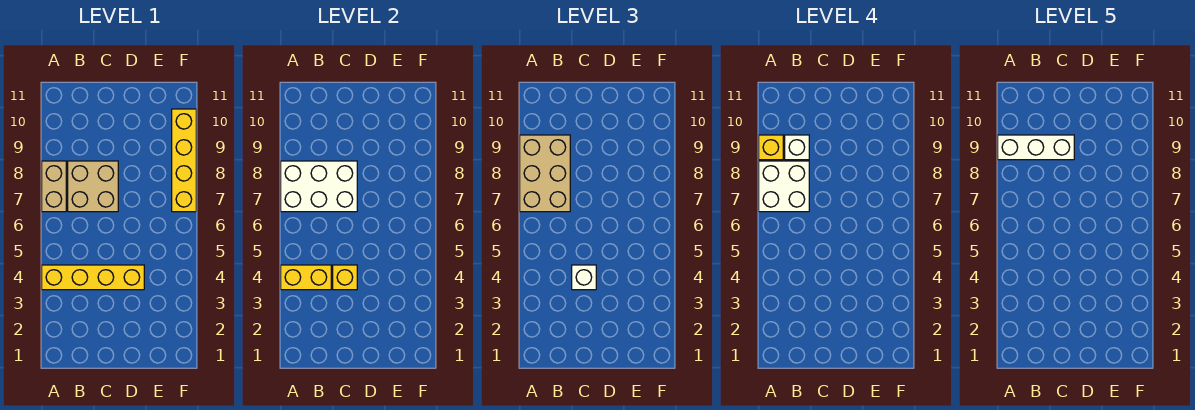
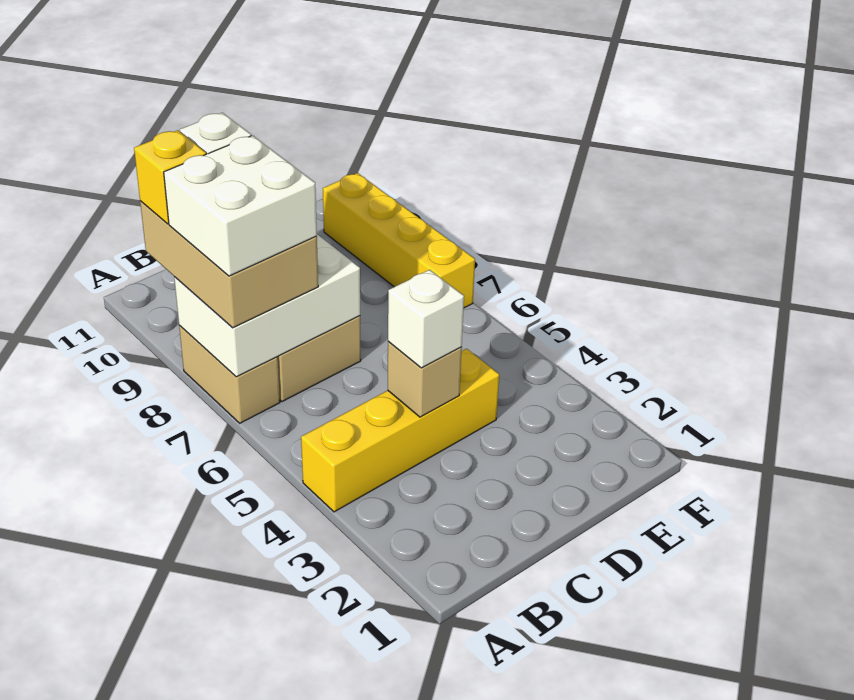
yellow brick A4:B4 level 2 -> none
white brick A9:C9 level 5 -> none
yellow brick C4 level 2 -> tan brick C4 level 2

